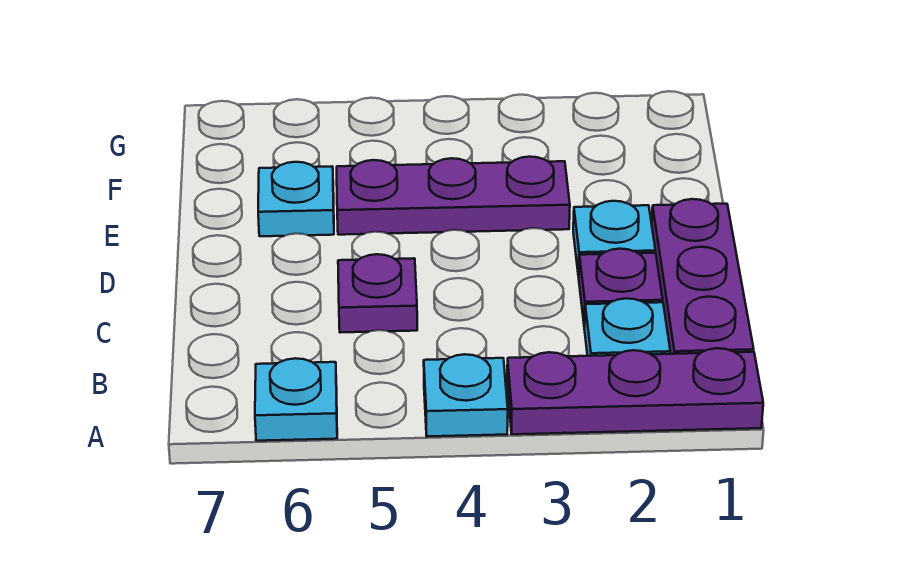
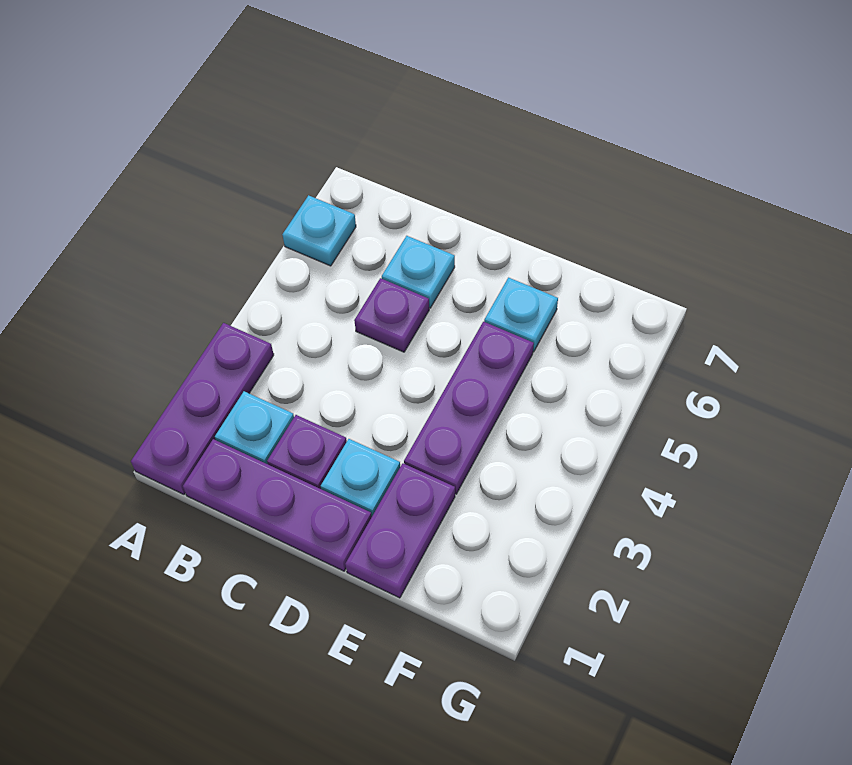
cyan plate A4 level 1 -> cyan plate C6 level 1
none -> purple plate E1:E2 level 1

